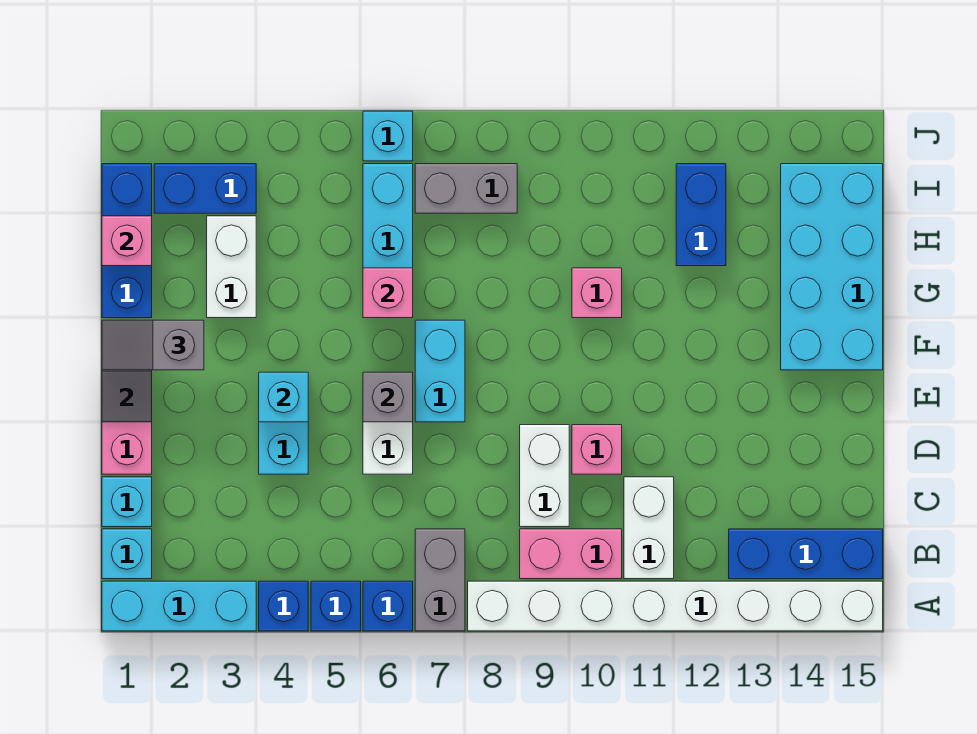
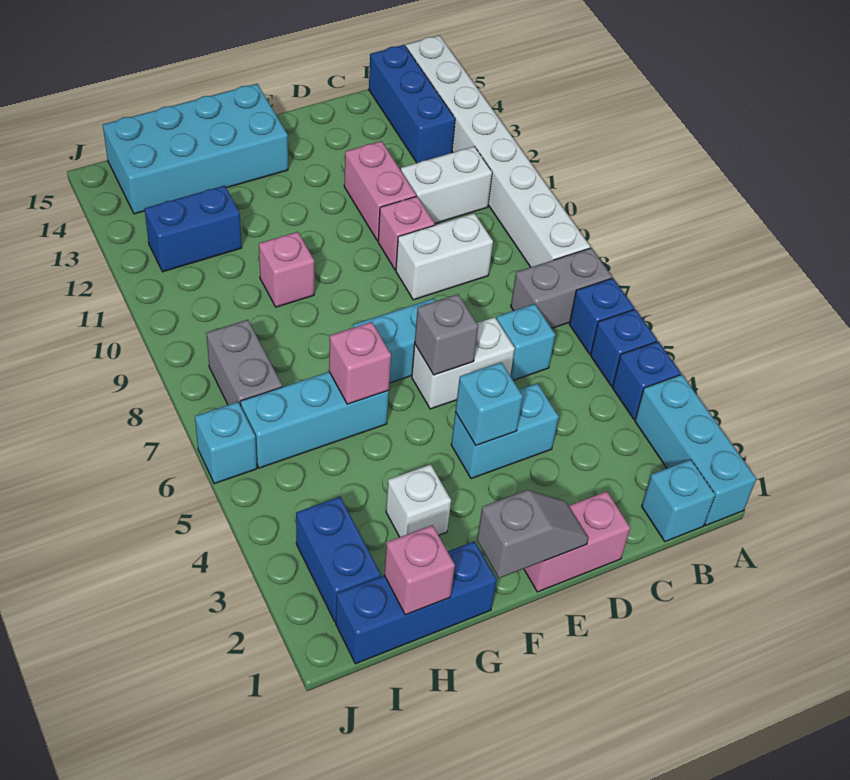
pink brick B9:B10 level 1 -> pink brick D11:D12 level 1
cyan brick C1 level 1 -> cyan brick C6 level 1
grey slope F1:F2 level 3 top 2 -> none
white brick G3:H3 level 1 -> white brick G3 level 1

